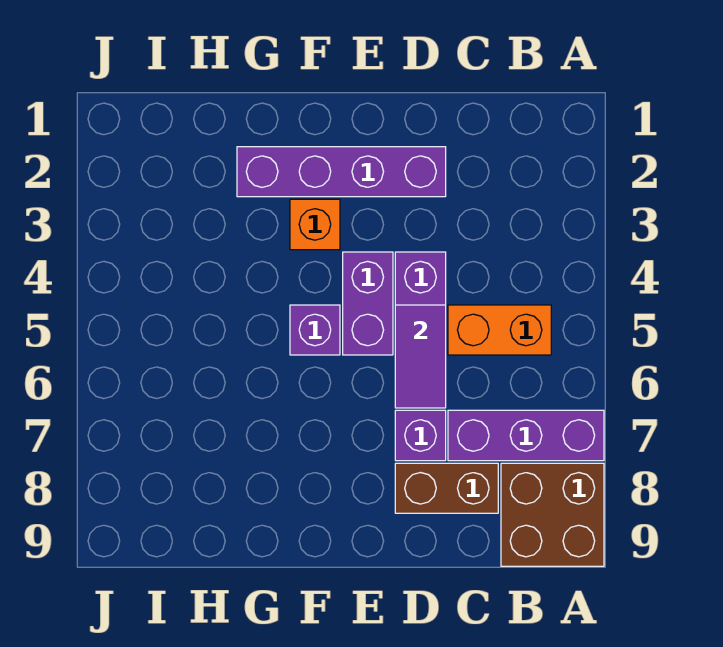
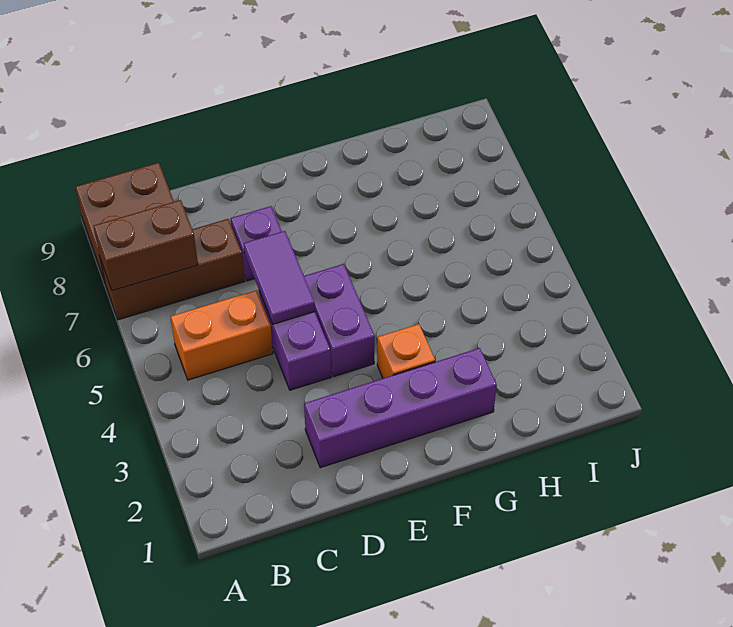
purple brick A7:C7 level 1 -> brown brick A7:C7 level 1
brown brick C8:D8 level 1 -> brown brick A7:B7 level 2
purple brick F5 level 1 -> none

